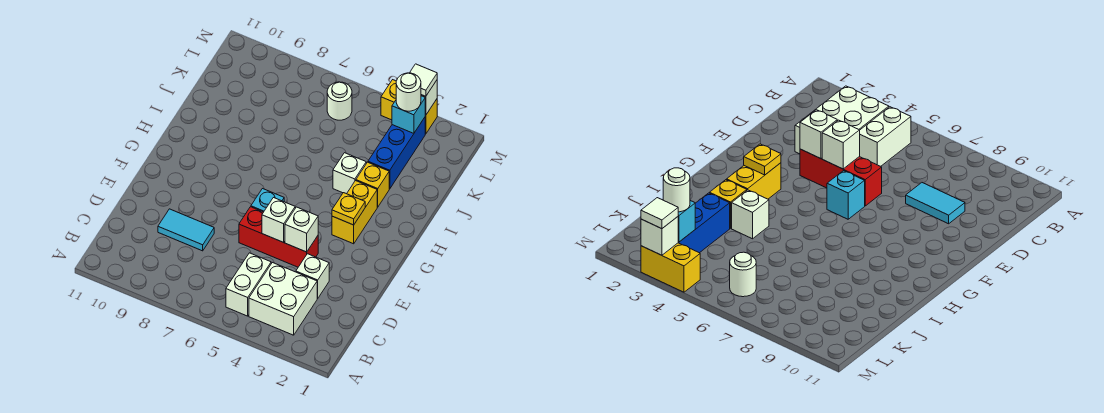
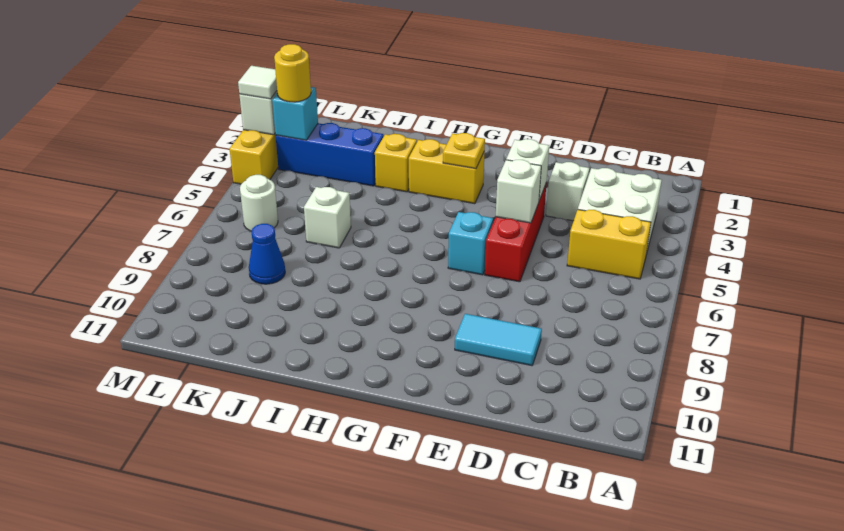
white brick B5:C5 level 1 -> yellow brick B5:C5 level 1
cyan tile D8:D9 level 1 -> cyan tile D9:E9 level 1
white brick I4 level 1 -> white brick J6 level 1
none -> blue cone K8 level 1
white round brick L3 level 3 -> yellow round brick L3 level 3

